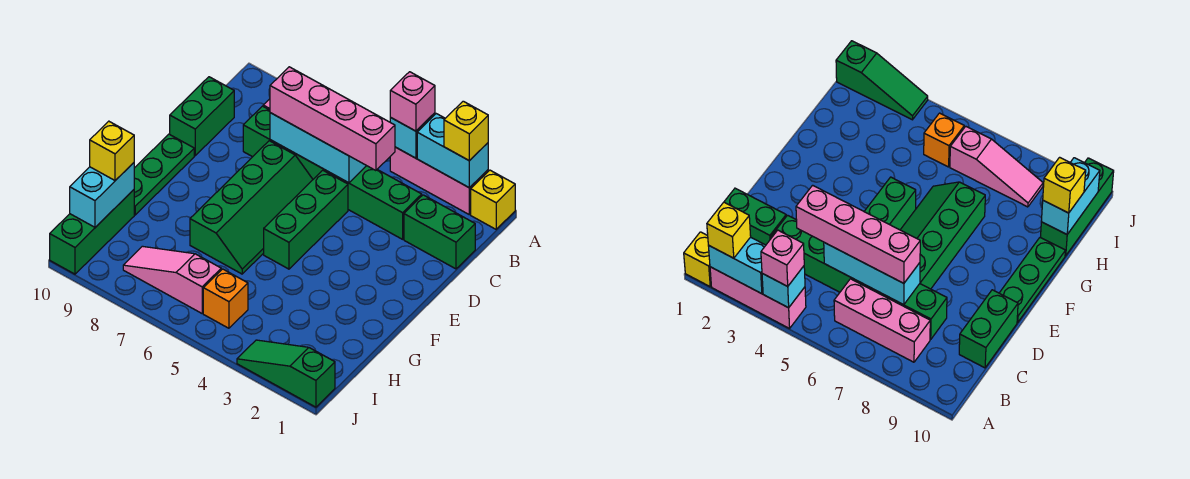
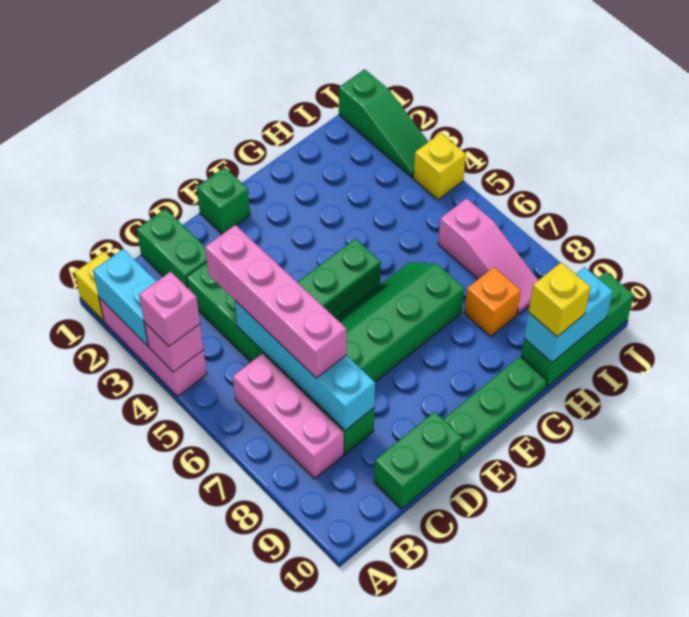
yellow brick A2 level 3 -> yellow brick J4 level 1
cyan brick A4 level 2 -> pink brick A4 level 2
cyan brick C5:C7 level 2 -> cyan brick C5:C8 level 2
none -> green brick E1 level 1
orange brick I5 level 1 -> orange brick H8 level 1

